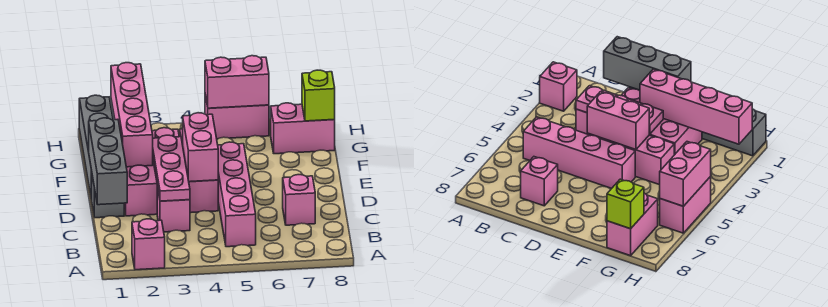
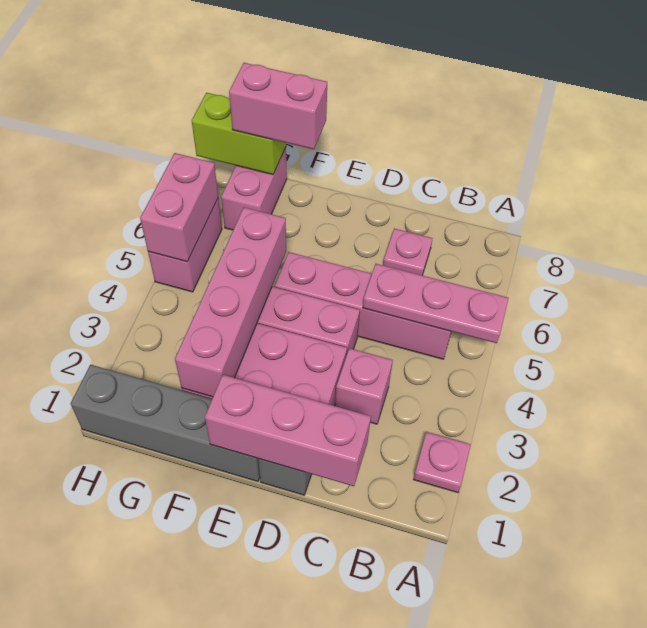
pink brick A2 level 1 -> pink plate A2 level 1
grey brick C1:E1 level 2 -> pink brick C1:E1 level 2
pink plate C3:E3 level 2 -> pink plate A5:C5 level 2
pink brick C7 level 1 -> pink plate C7 level 1
pink brick D4:E4 level 2 -> pink brick F8:G8 level 3
pink brick E2:H2 level 2 -> pink brick F2:F5 level 2
lime brick G8 level 2 -> lime brick G8:H8 level 2

